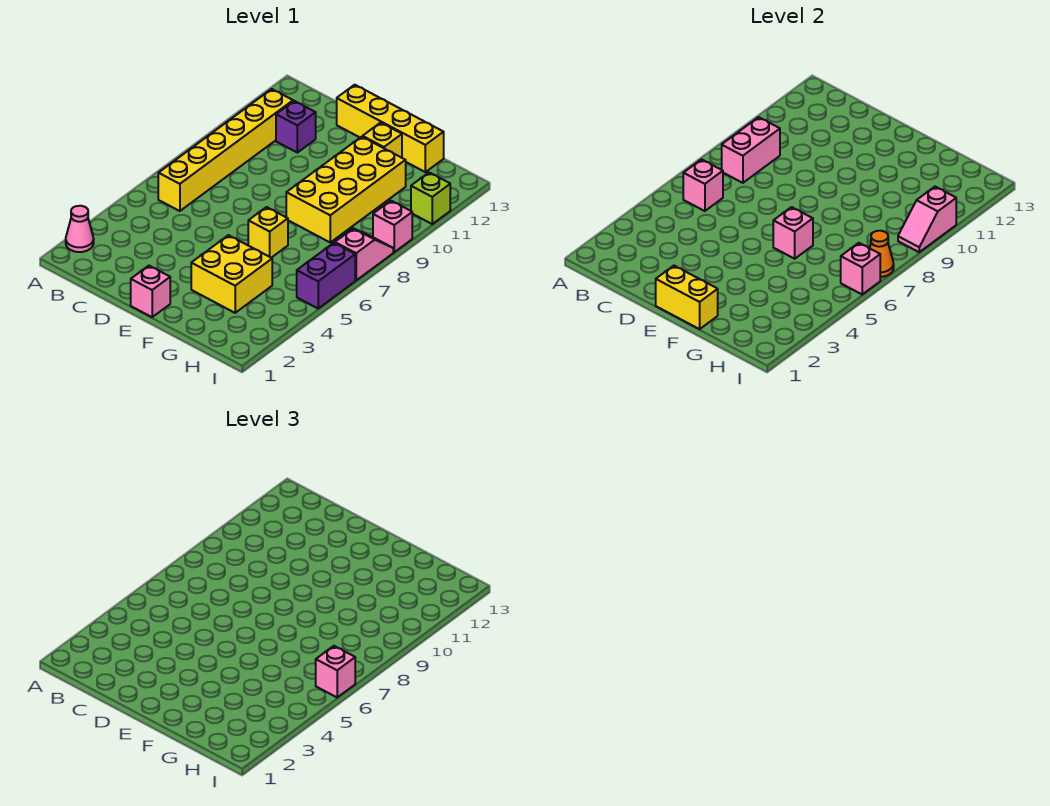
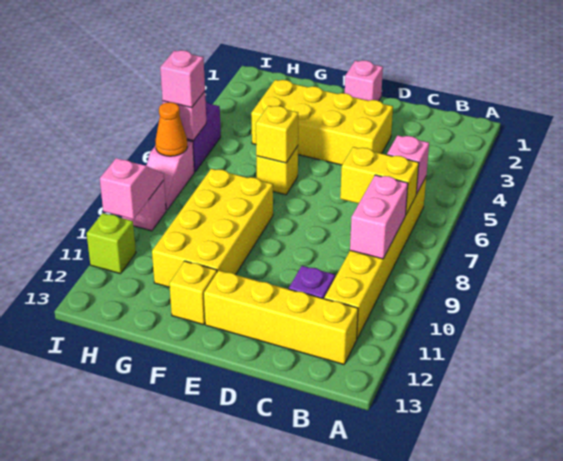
pink cone A2 level 1 -> none
yellow brick D13:G13 level 1 -> yellow brick B12:E12 level 1
yellow brick E1:F1 level 2 -> yellow brick B7:C7 level 2
yellow brick F3:G4 level 1 -> yellow brick D3:G4 level 1
pink brick F6 level 2 -> yellow brick F6 level 2

